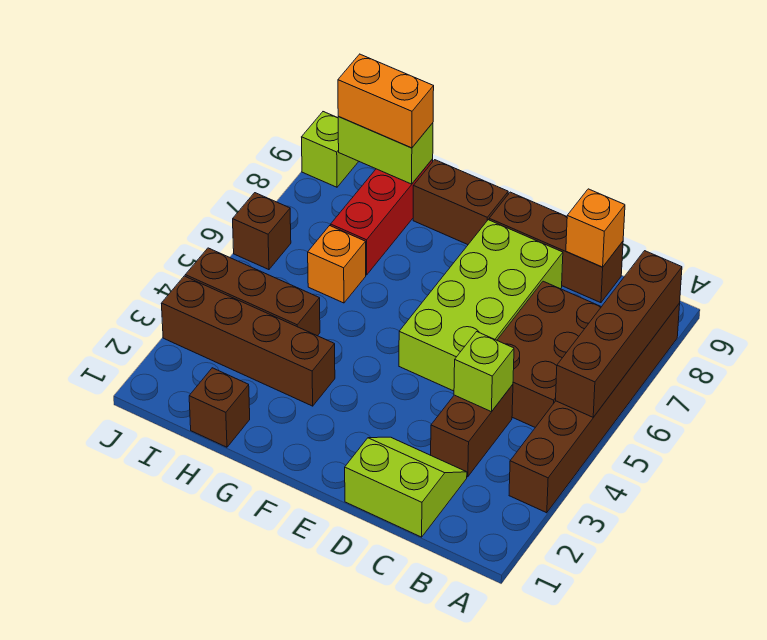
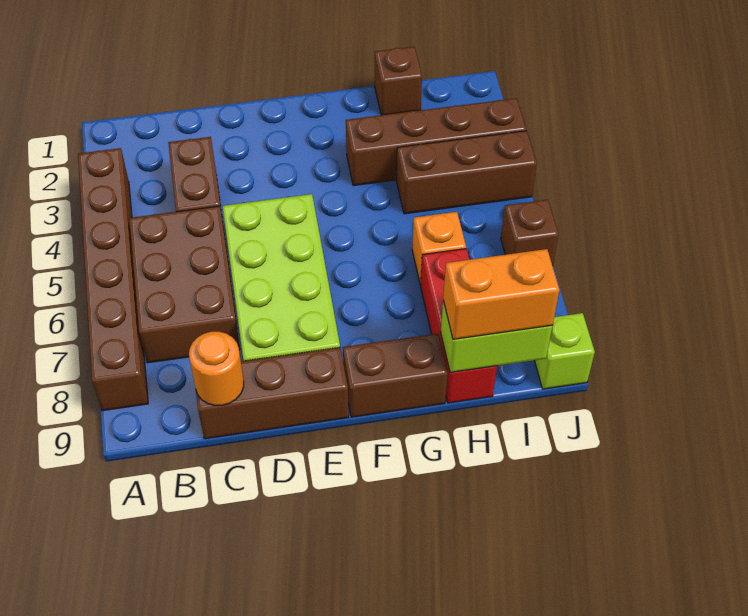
brown brick A5:A8 level 2 -> none
lime slope C1:D2 level 1 top 1 -> none
lime brick C4 level 2 -> none
orange brick C9 level 2 -> orange round brick C9 level 2

